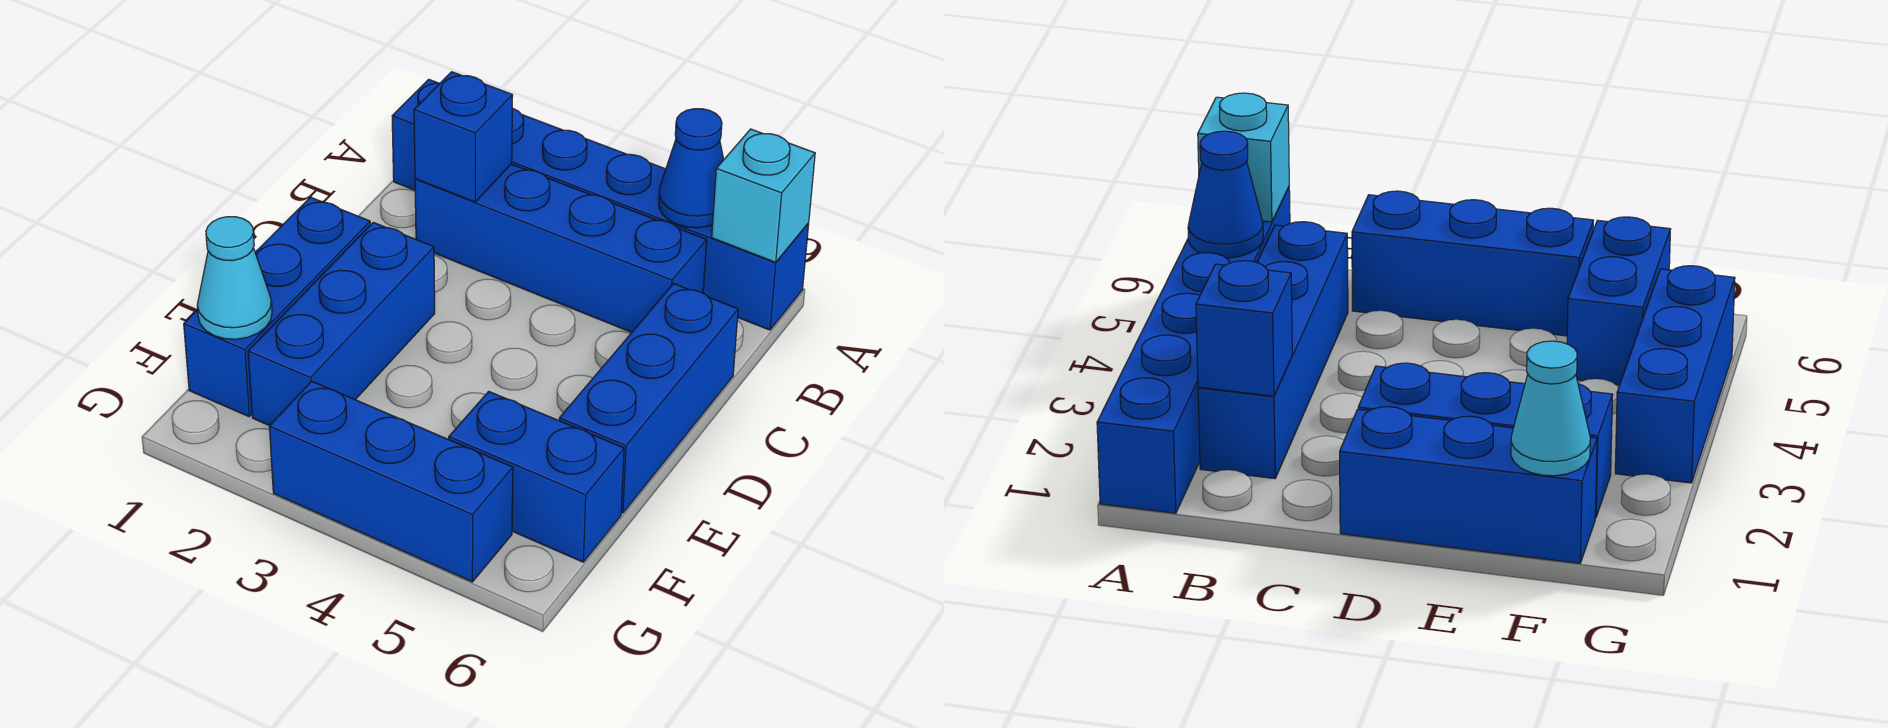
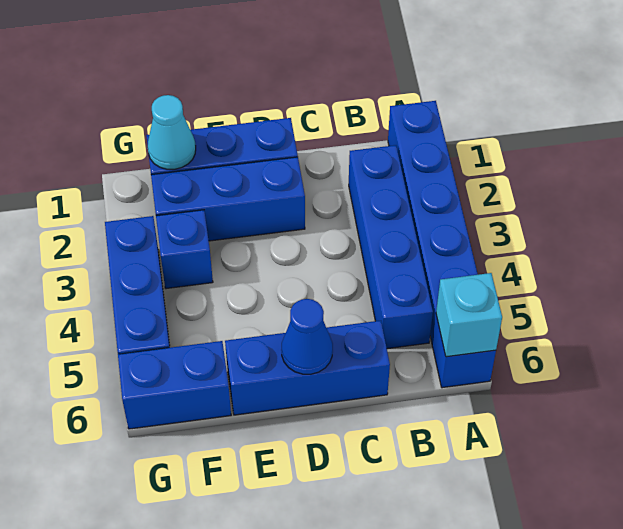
blue cone A5 level 2 -> blue cone D6 level 2
blue brick B2 level 2 -> blue brick F3 level 1
blue brick F5:F6 level 1 -> blue brick F6:G6 level 1

